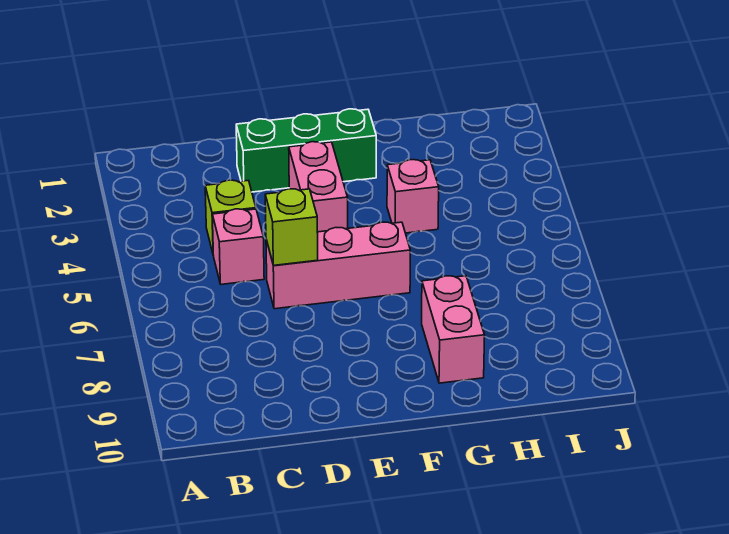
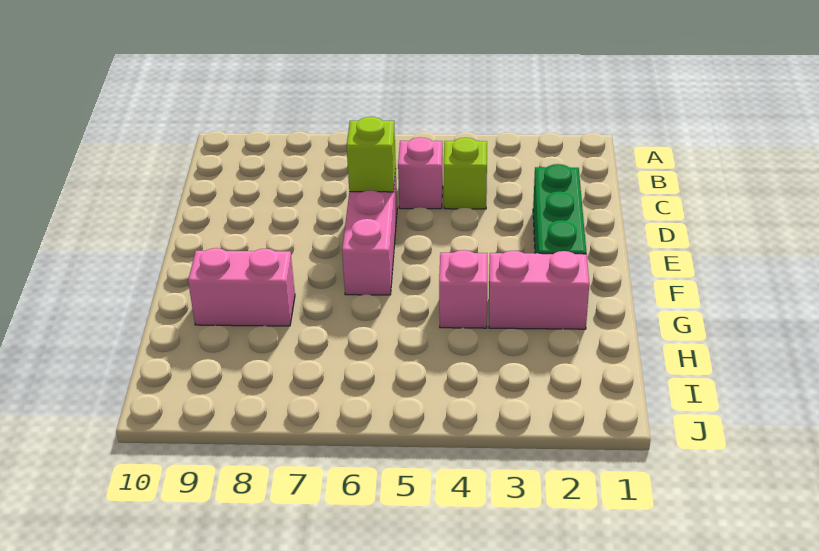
pink brick E3:E4 level 1 -> pink brick G2:G3 level 1

